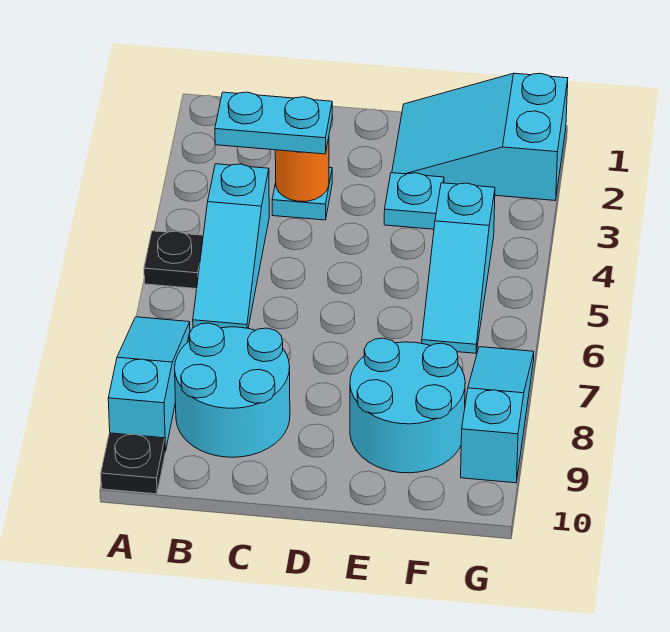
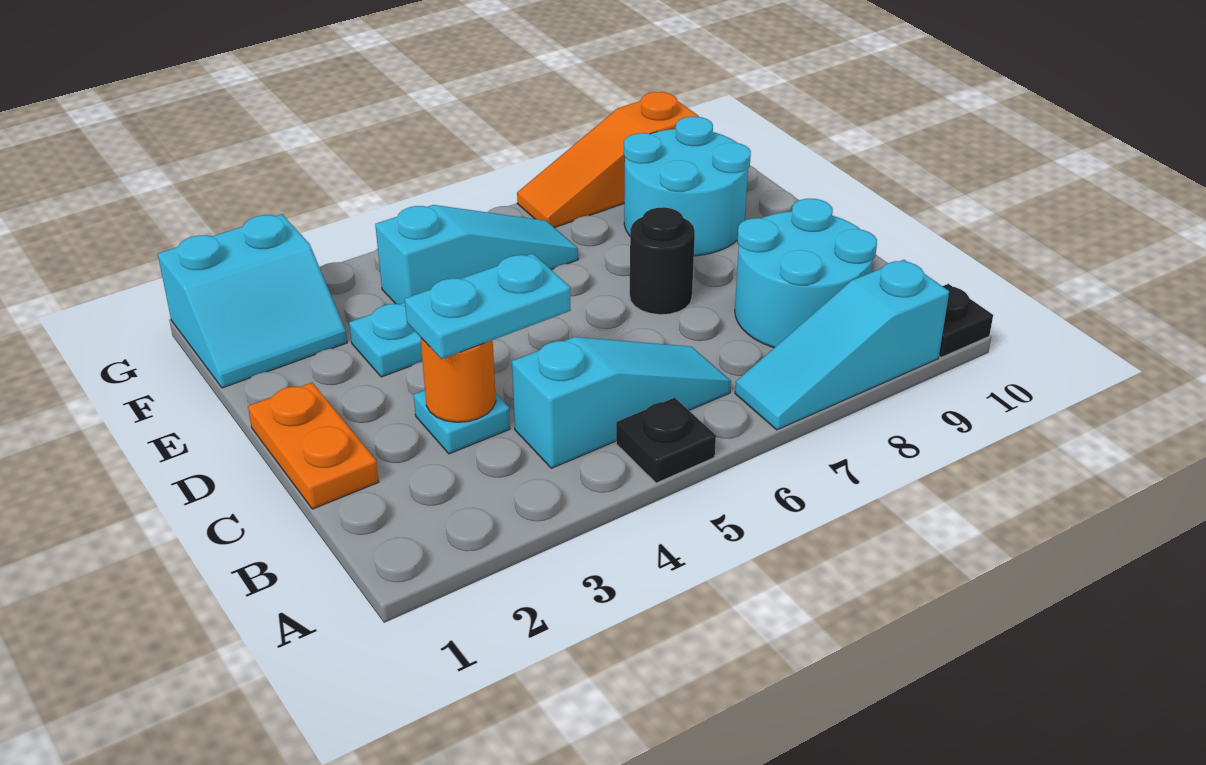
cyan plate B3:C3 level 3 -> cyan plate C3:C4 level 3
none -> orange plate C1:D1 level 1
none -> black round brick D7 level 1
cyan slope E1:G2 level 1 top G -> cyan slope F1:G2 level 1 top G
cyan slope G7:G9 level 1 top 9 -> orange slope G7:G9 level 1 top 9

